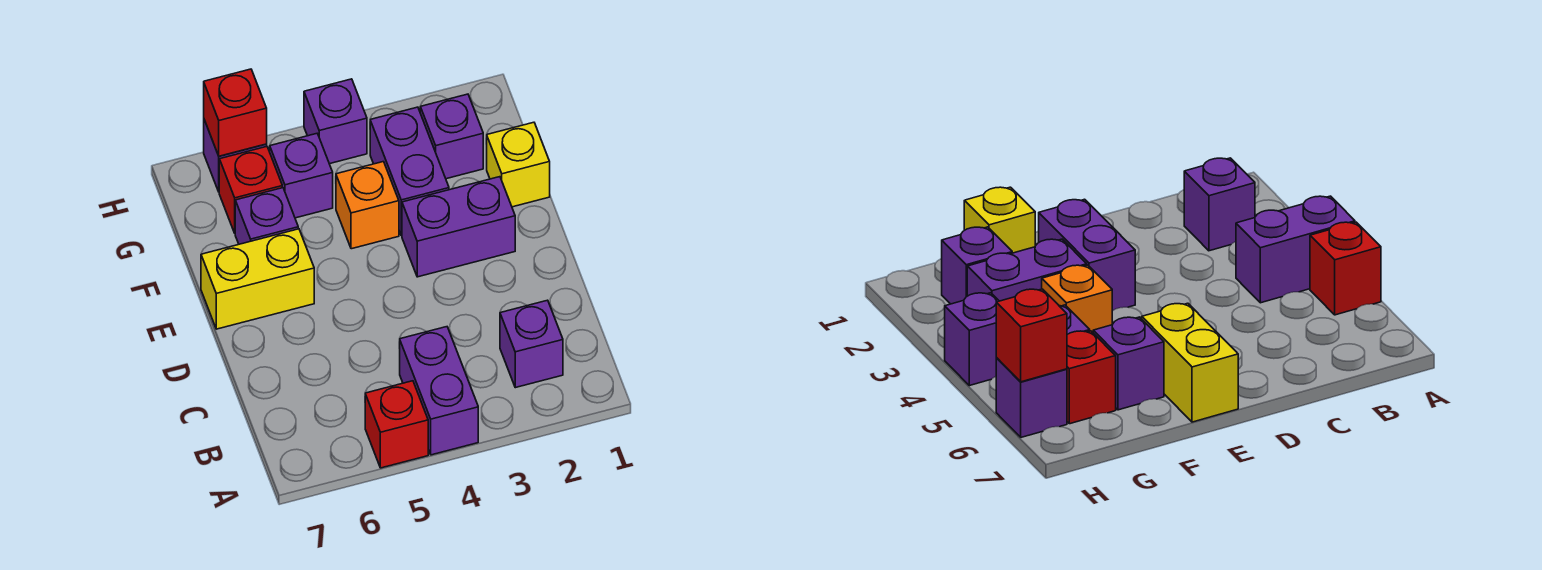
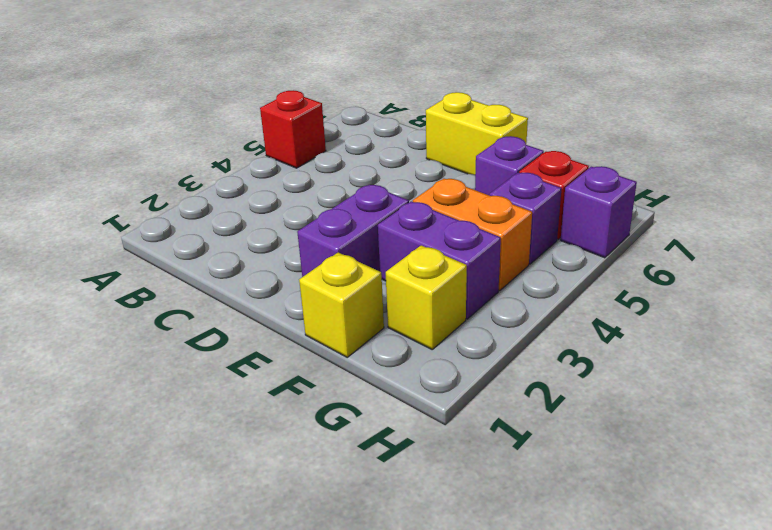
purple brick A4:B4 level 1 -> none
purple brick B2 level 1 -> none
yellow brick E6:E7 level 1 -> yellow brick D7:E7 level 1
orange brick F4 level 1 -> orange brick F4:G4 level 1
purple brick G2 level 1 -> yellow brick G2 level 1
purple brick H4 level 1 -> none
red brick H6 level 2 -> none

